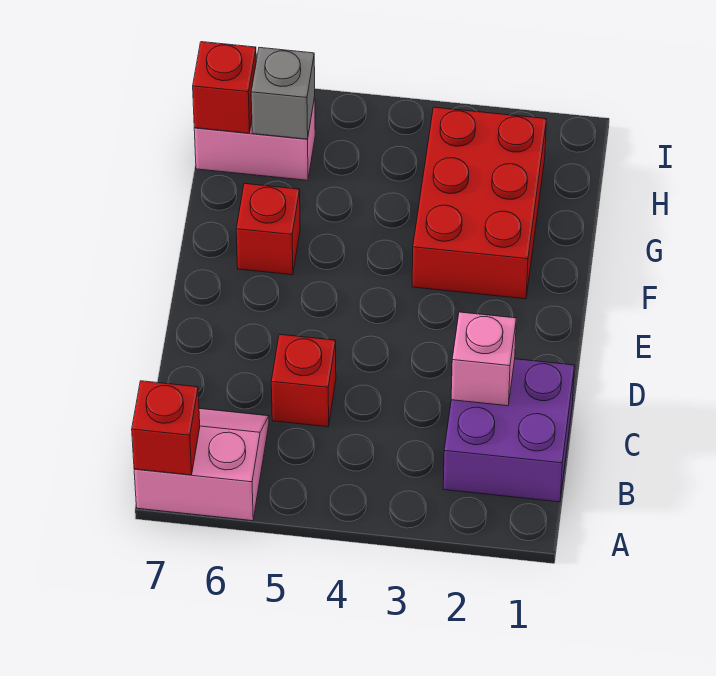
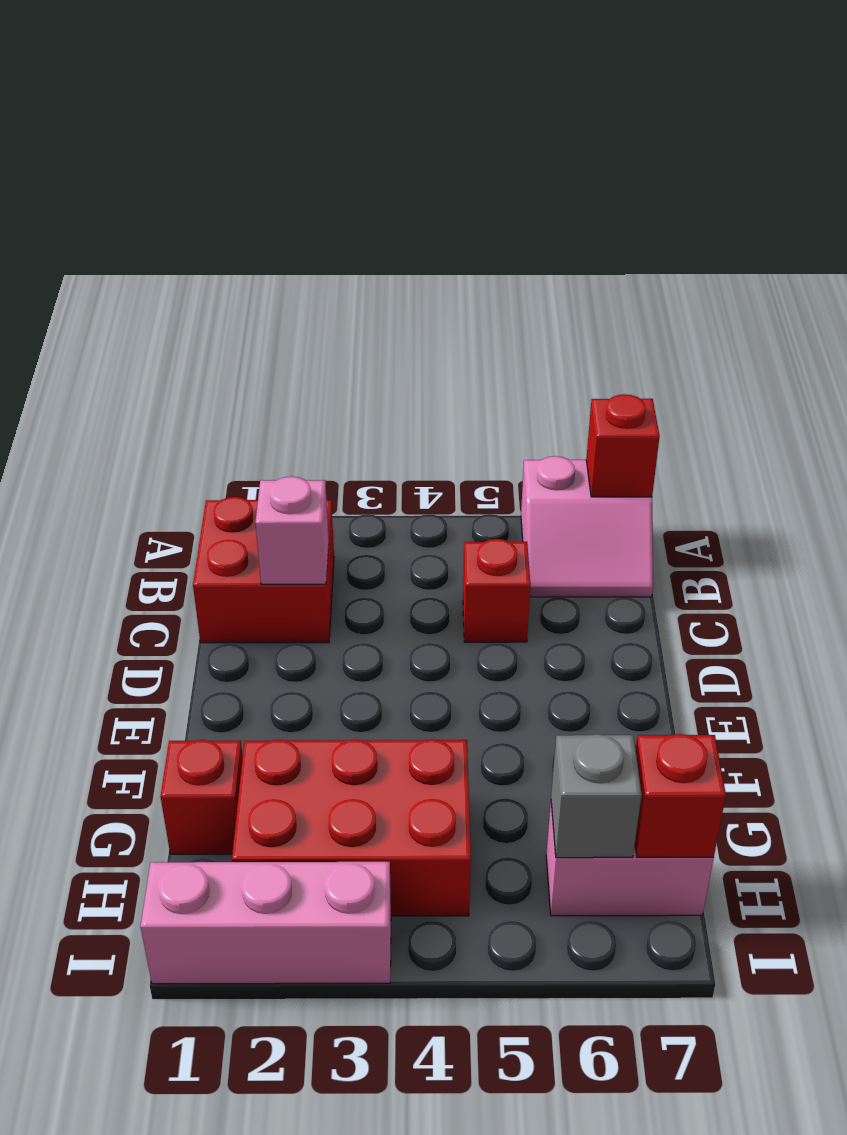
purple brick B1:C2 level 1 -> red brick B1:C2 level 1
red brick F2:H3 level 1 -> red brick G2:H4 level 1
red brick F6 level 1 -> red brick G1 level 1
none -> pink brick I1:I3 level 1

